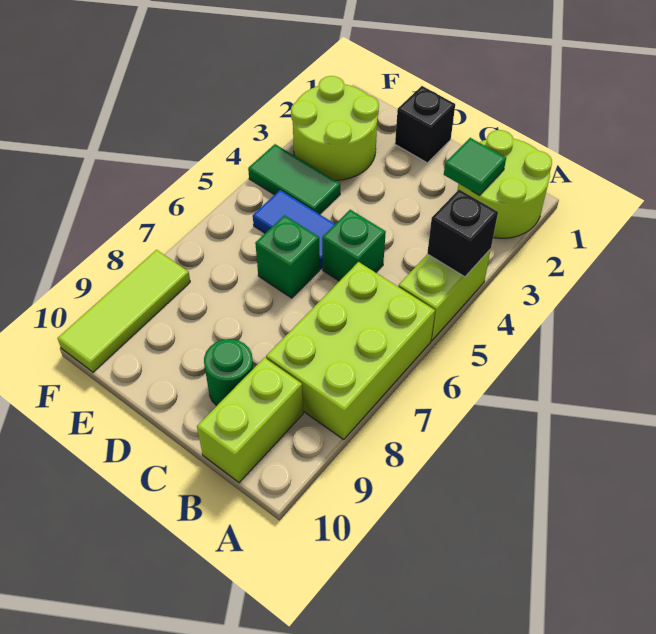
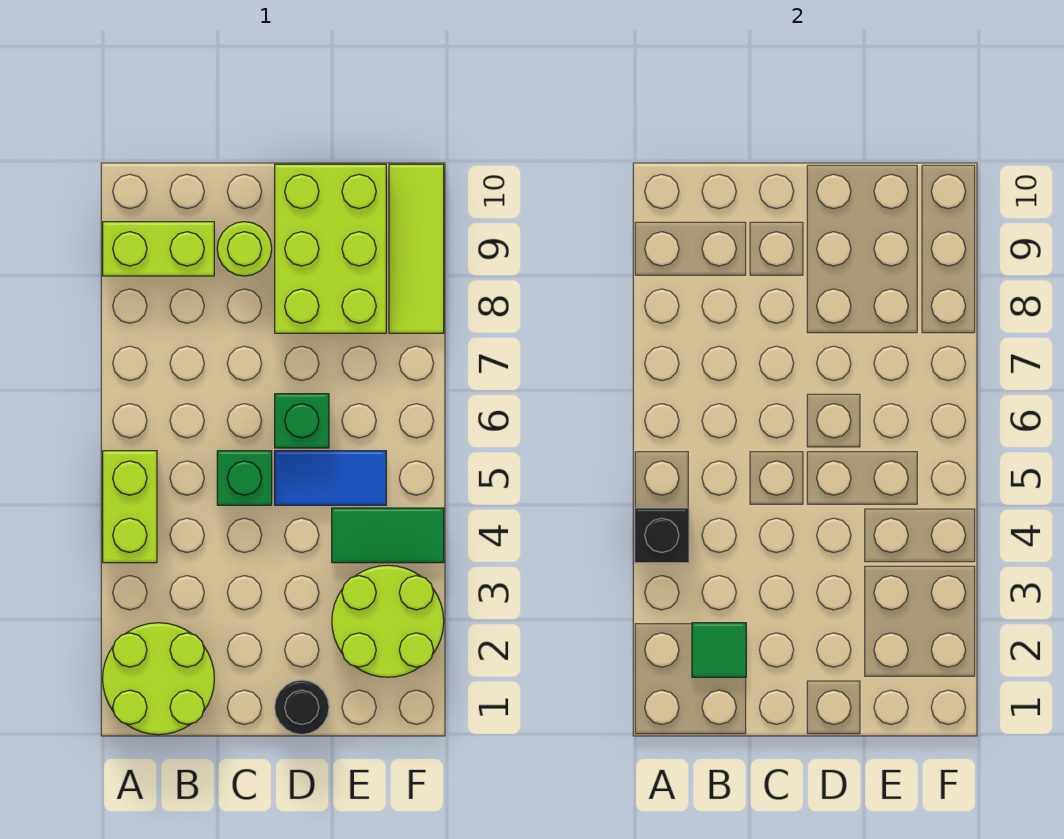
lime brick A6:B8 level 1 -> lime brick D8:E10 level 1
lime brick B9:B10 level 1 -> lime brick A9:B9 level 1
green round brick C9 level 1 -> lime round brick C9 level 1
black brick D1 level 1 -> black round brick D1 level 1

